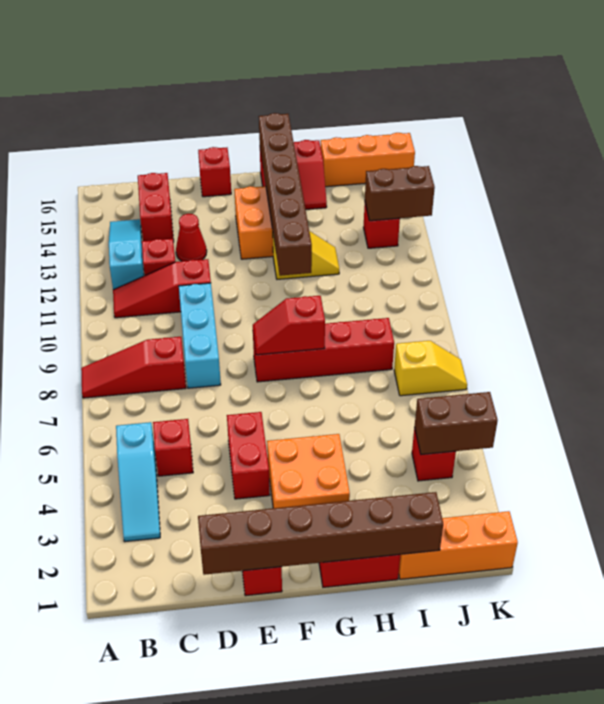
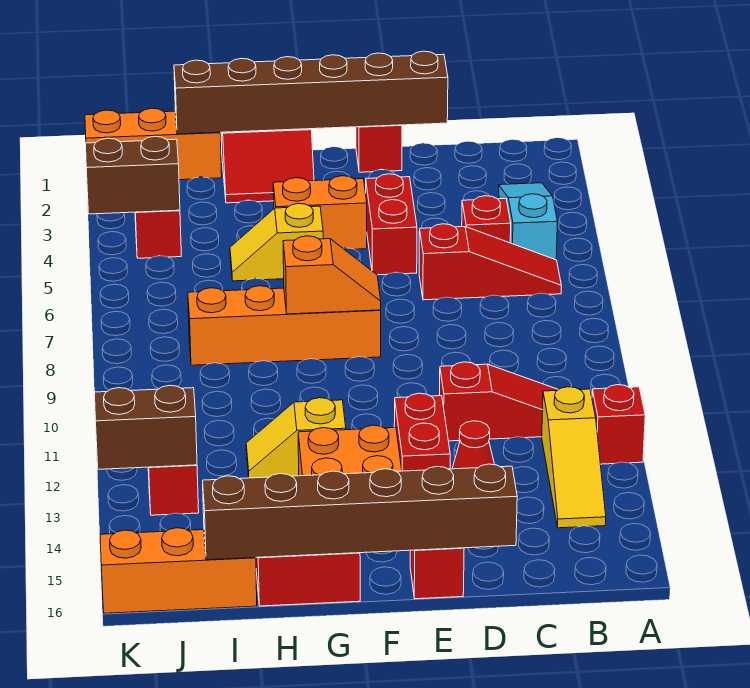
red slope A8:C8 level 1 top C -> red slope B6:D6 level 1 top D
cyan slope B12:B14 level 1 top 12 -> yellow slope B12:B14 level 1 top 12
red brick C12 level 1 -> red brick A12 level 1
red brick C14:C15 level 1 -> red brick E12:E13 level 1
cyan brick D8:D10 level 1 -> none
orange brick F3:G4 level 1 -> orange brick F4:G4 level 1
red brick F8:I8 level 1 -> orange brick F8:I8 level 1
red slope F8:G8 level 2 top G -> orange slope F8:G8 level 2 top G
brown brick G11:G16 level 2 -> brown brick D16:I16 level 2
yellow slope J7:K7 level 1 top J -> yellow slope G5:H5 level 1 top G

